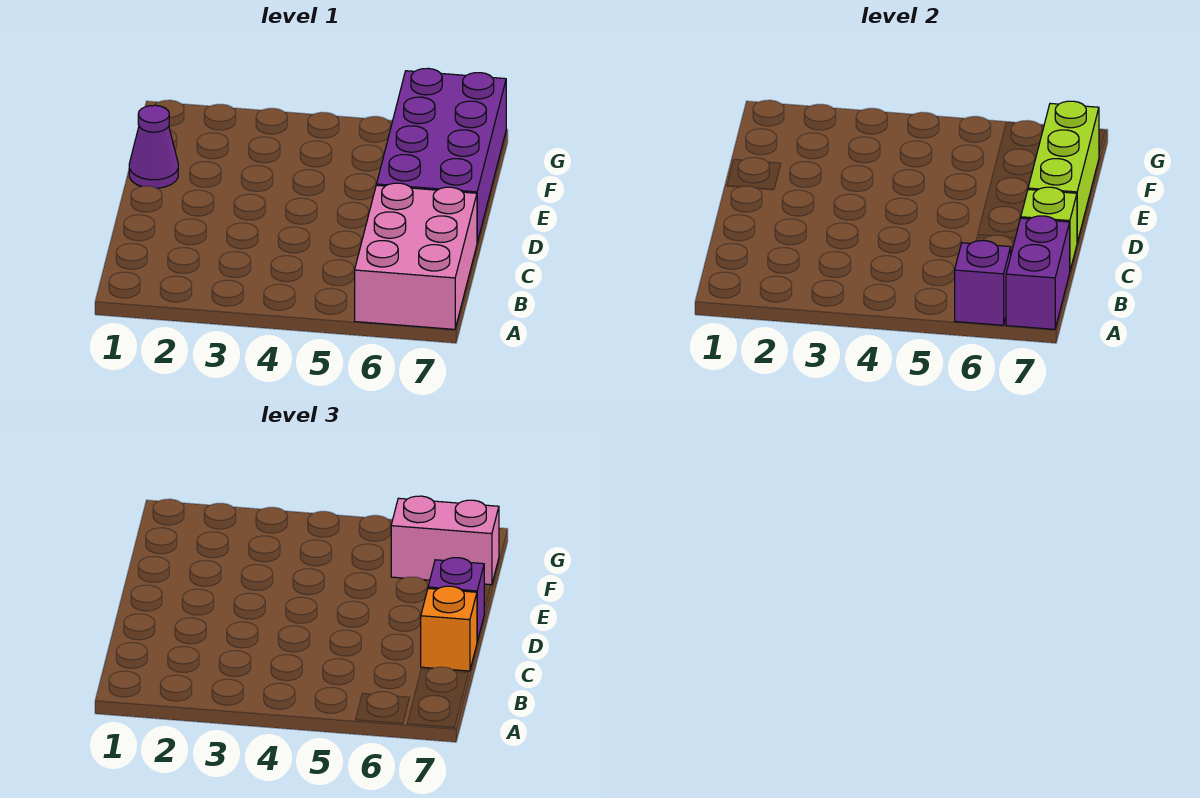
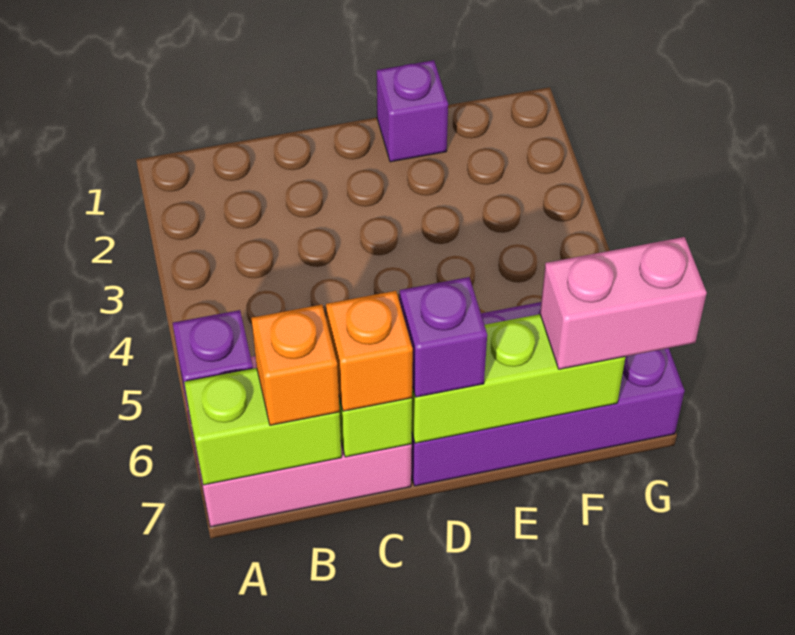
purple brick A7:B7 level 2 -> lime brick A7:B7 level 2
none -> orange brick B7 level 3
purple cone E1 level 1 -> purple brick E1 level 1
pink brick F6:F7 level 3 -> pink brick F7:G7 level 3

